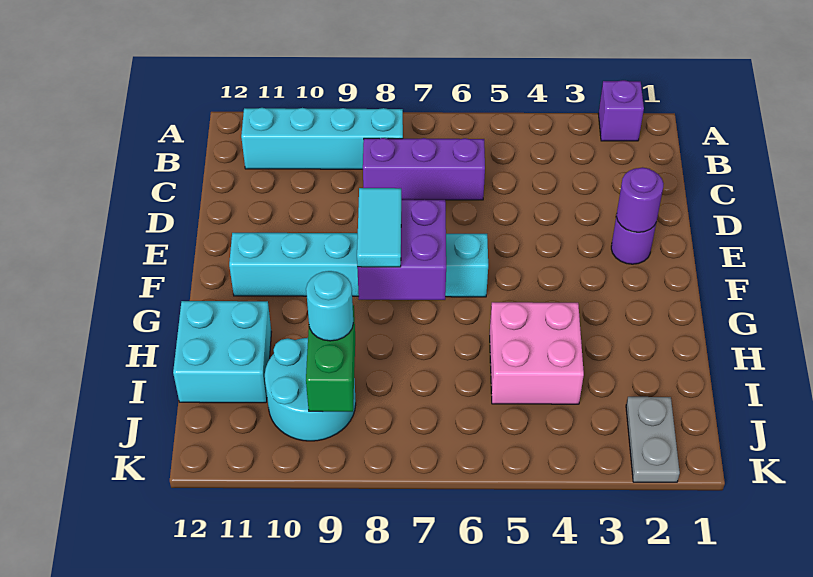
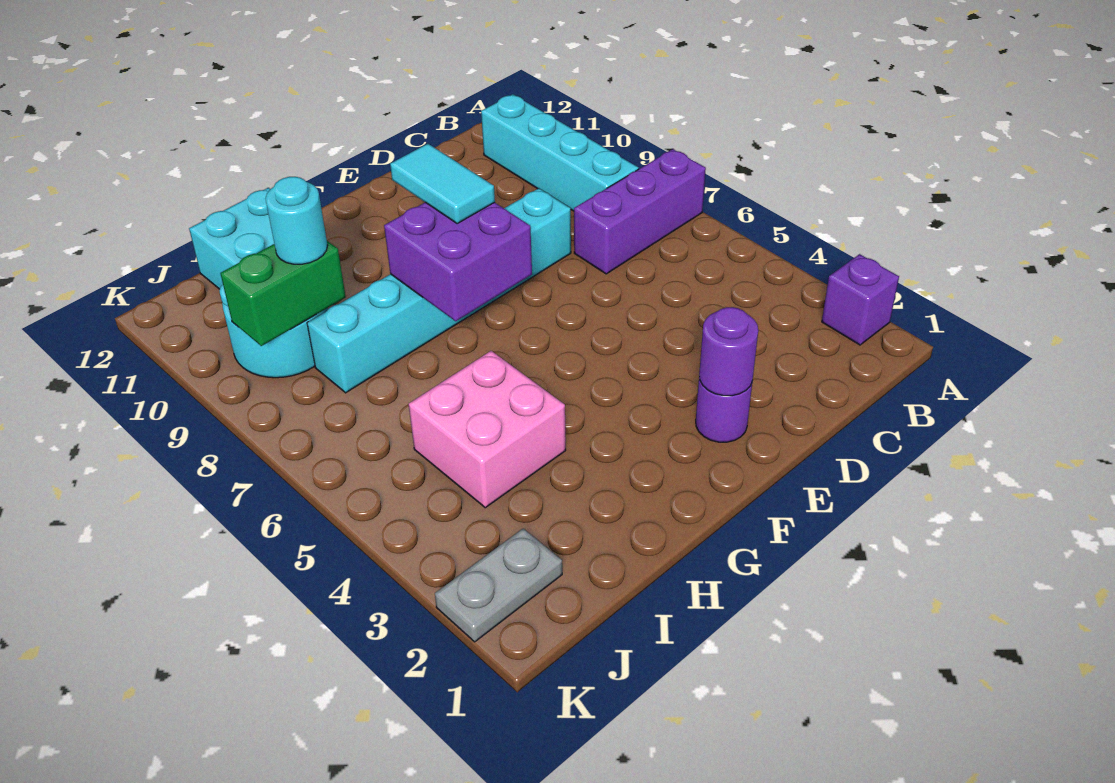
purple brick C6:C8 level 1 -> purple brick A7:C7 level 1
cyan brick F6:F11 level 1 -> cyan brick D8:I8 level 1
cyan tile F8:G8 level 3 -> cyan tile F8:F9 level 3

